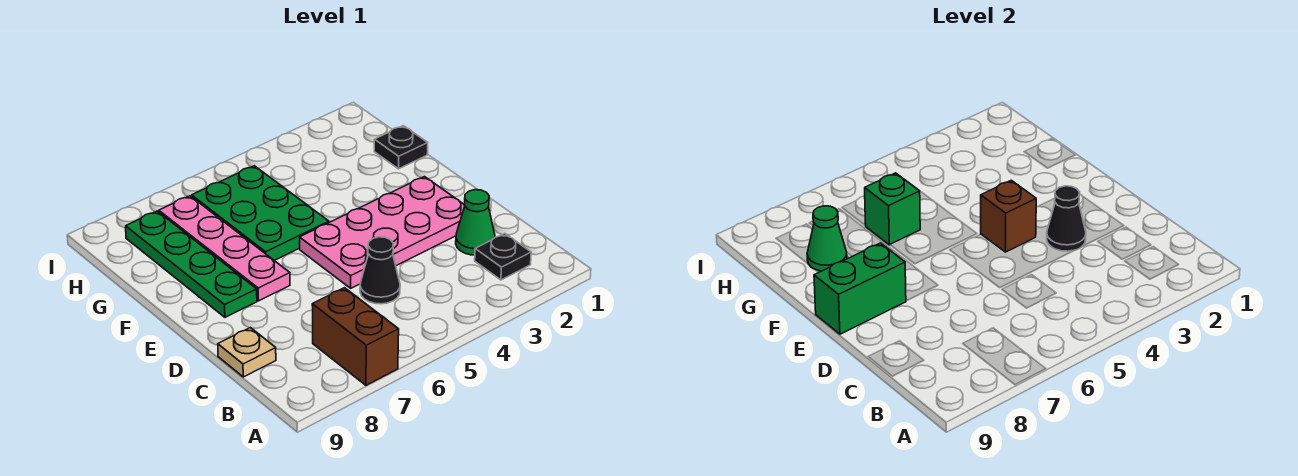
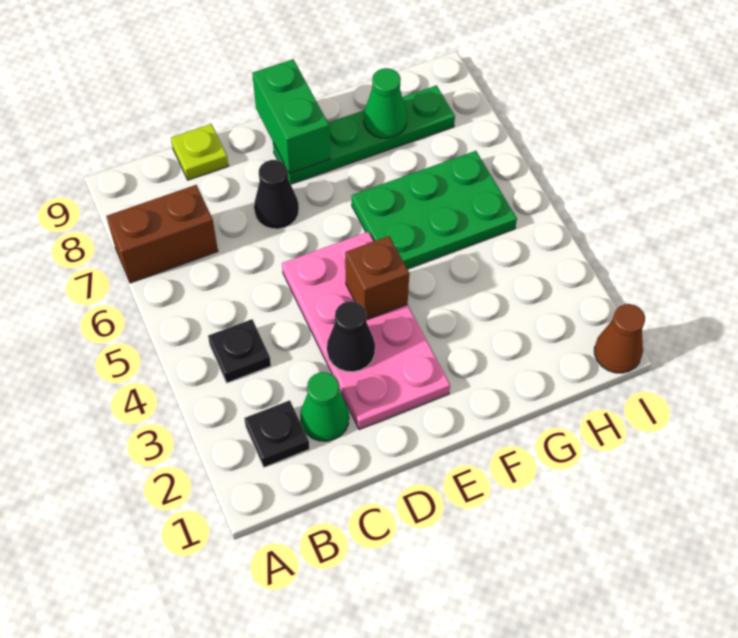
black cone C5 level 1 -> black cone D7 level 1
tan plate C9 level 1 -> lime plate C9 level 1
pink plate E7:H7 level 1 -> none
black plate G1 level 1 -> black plate B4 level 1
green brick G6 level 2 -> none
none -> brown cone I1 level 1

